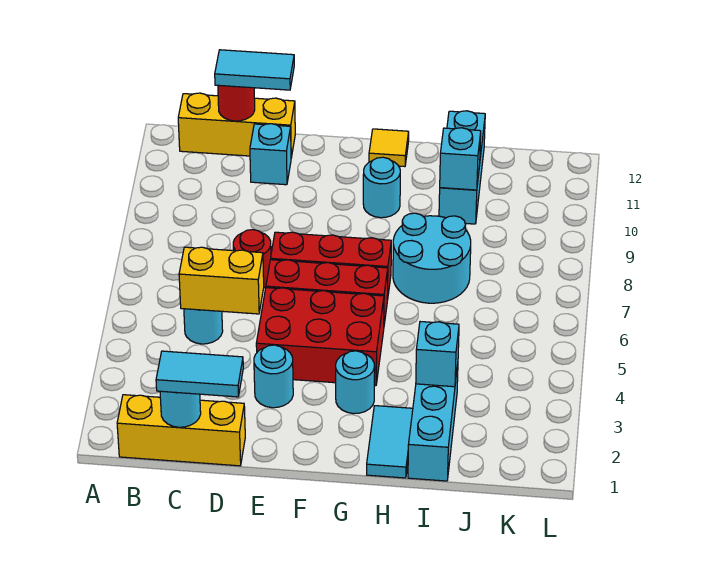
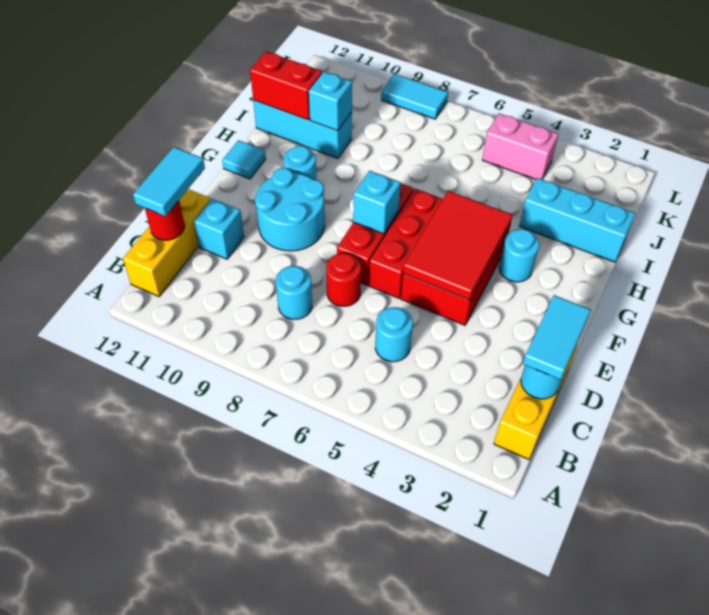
yellow brick C5:D5 level 2 -> none
cyan round brick E3 level 1 -> cyan round brick C8 level 1
none -> red tile E4:G5 level 2
yellow tile G12 level 1 -> cyan tile G12 level 1
cyan tile H1:H2 level 1 -> cyan tile L8:L9 level 1
cyan round brick H7:I8 level 1 -> cyan round brick E9:F10 level 1
cyan brick I3 level 2 -> cyan brick F7 level 2
none -> red brick I11:I12 level 2
none -> pink brick K4:K5 level 1

